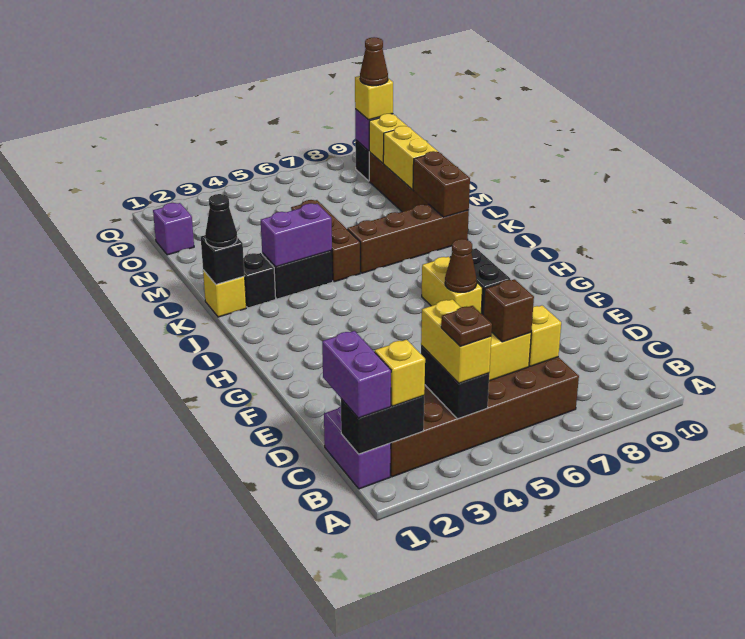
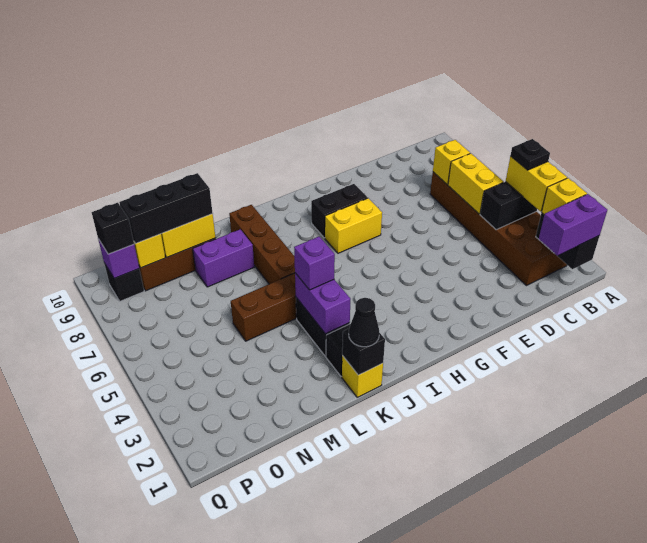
purple brick B1:C1 level 1 -> purple brick L8:M8 level 1
yellow brick B4:C4 level 3 -> yellow brick B3:B4 level 3
brown plate B4 level 4 -> black plate B4 level 4
brown brick C6 level 3 -> none
brown cone G7 level 2 -> none
brown brick K9:L9 level 2 -> none
none -> black brick M9:O9 level 3
purple brick O1 level 1 -> purple brick K4 level 3
yellow brick P9 level 3 -> black brick P9 level 3
brown cone P9 level 4 -> none

